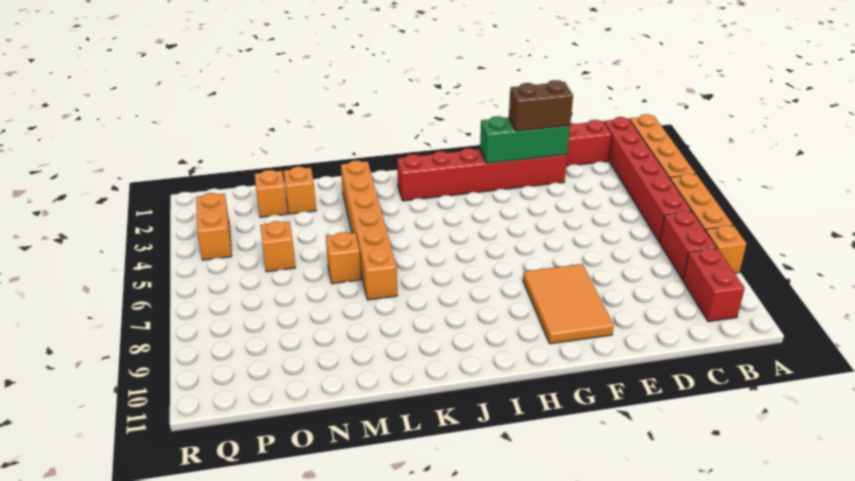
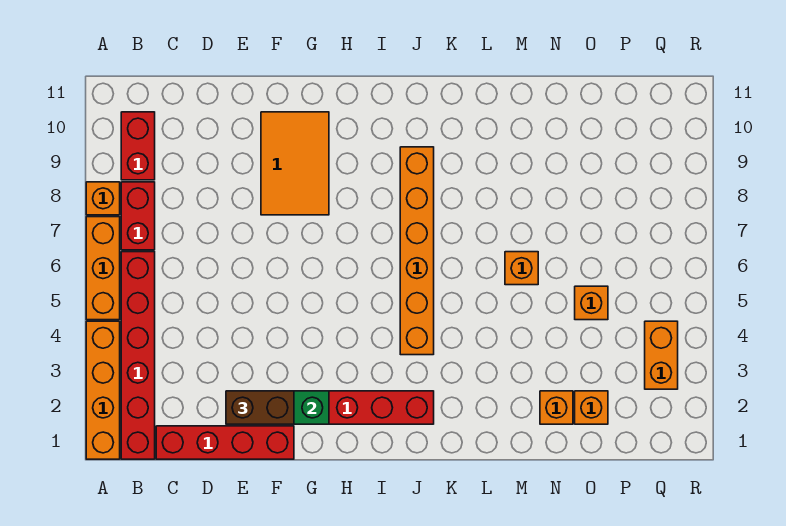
orange brick L2:L7 level 1 -> orange brick J4:J9 level 1

